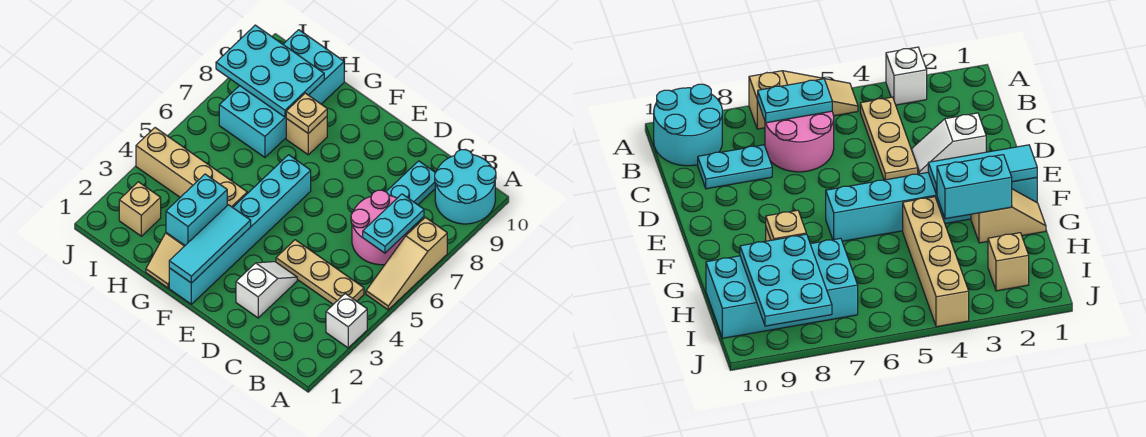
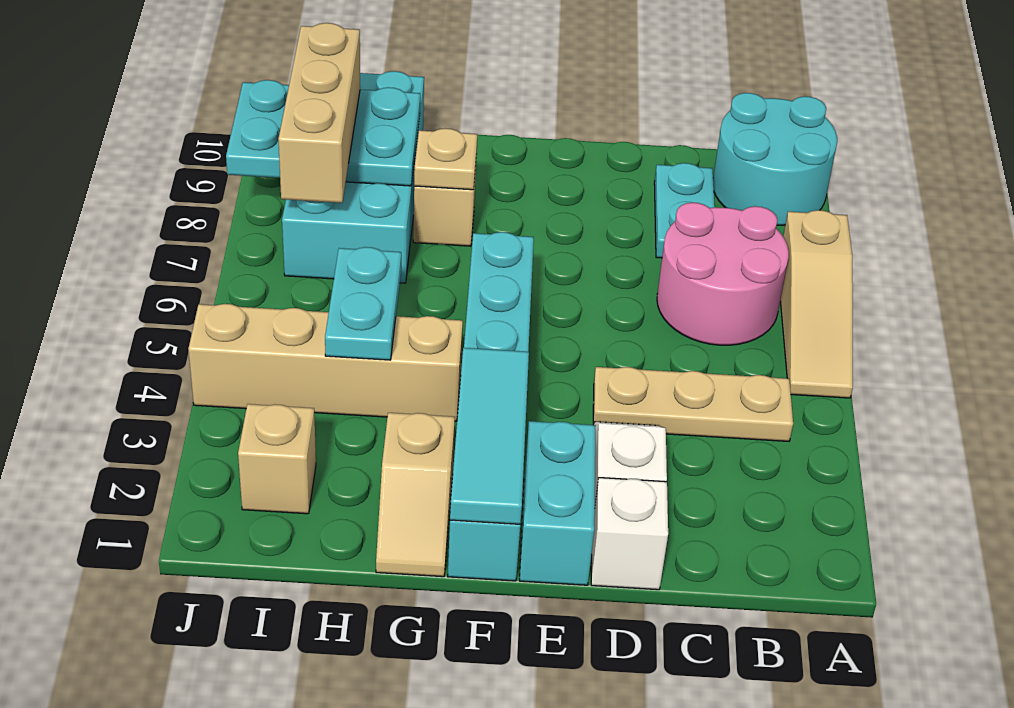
white brick A3 level 1 -> white brick D1 level 1
cyan plate B6:B7 level 2 -> cyan plate H4:H5 level 2
cyan brick G2:G3 level 2 -> cyan brick E1:E2 level 1
none -> tan brick I7:I9 level 3

